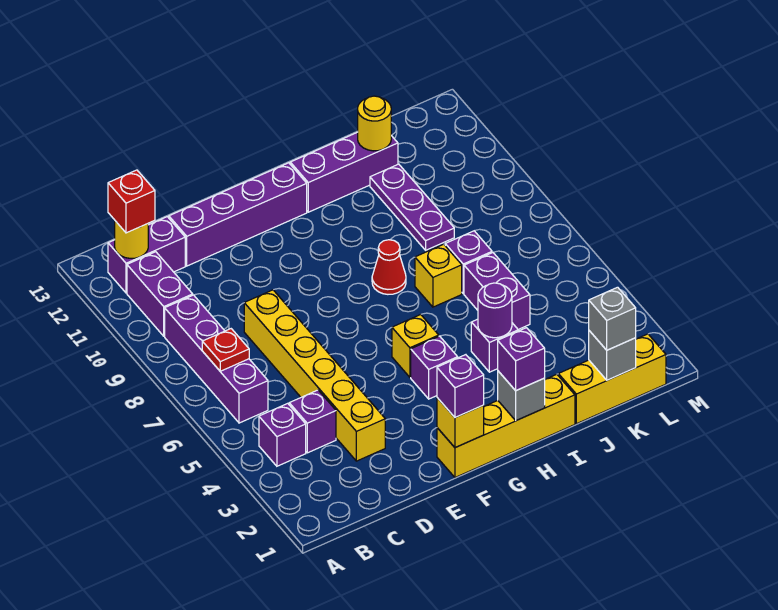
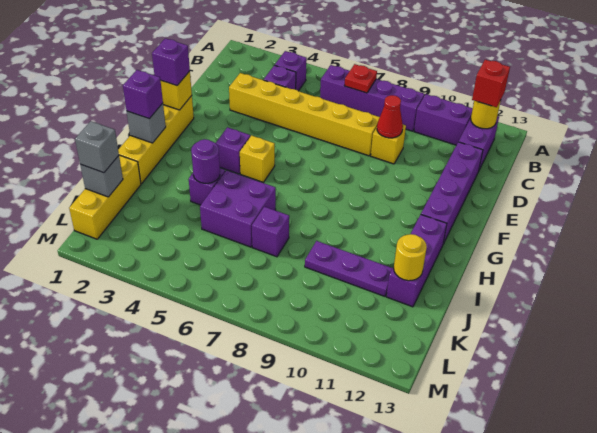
red cone H8 level 1 -> red cone D9 level 2
yellow brick I7 level 1 -> yellow brick D9 level 1
purple brick J5:J6 level 1 -> purple brick I5:J6 level 1

